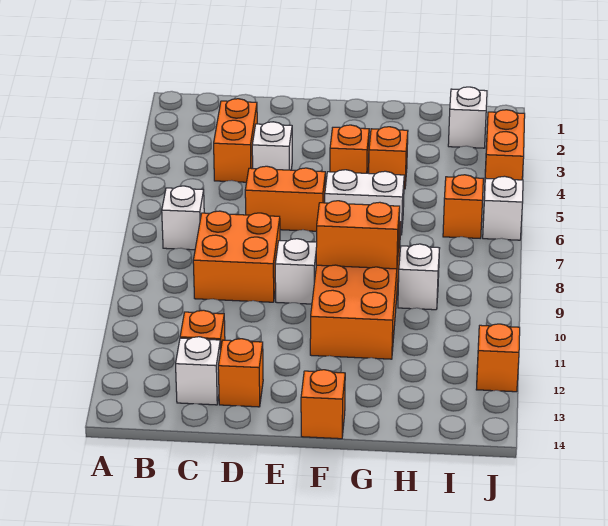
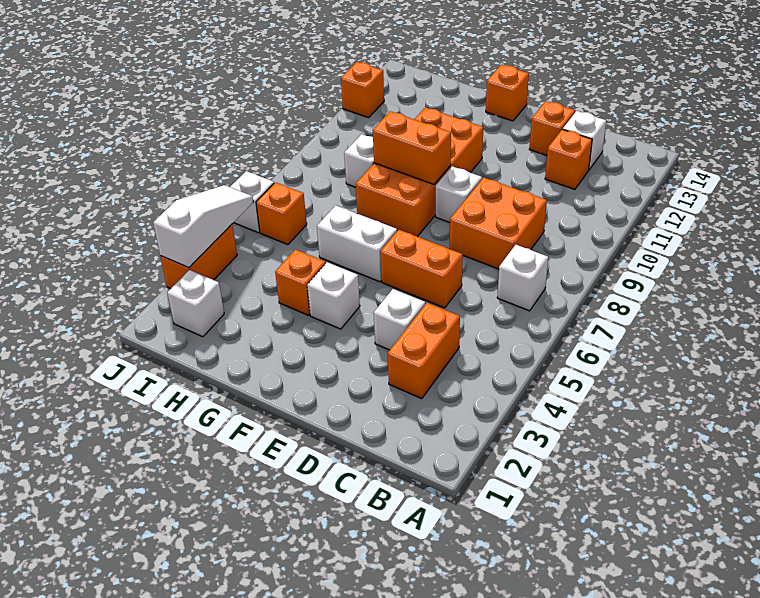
orange brick F4 level 1 -> white brick F4 level 1
none -> white slope J3:J5 level 2 top 3

